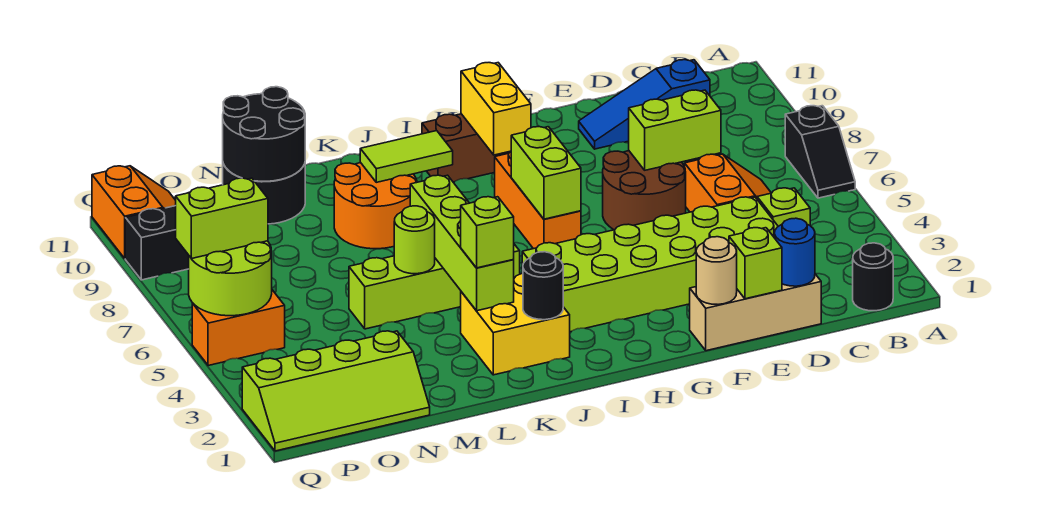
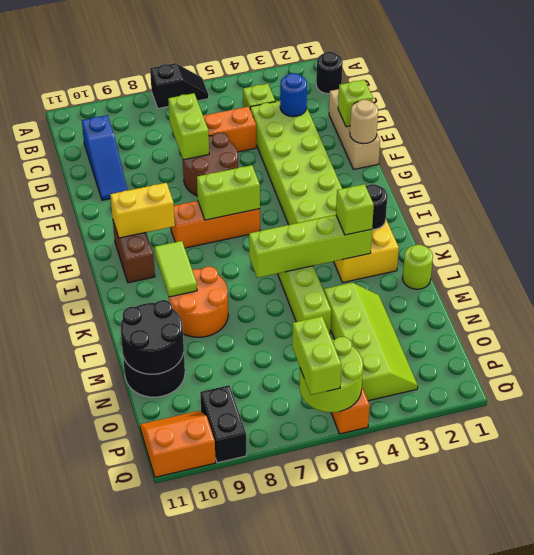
blue round brick D1 level 2 -> blue round brick D3 level 2
lime round brick L5 level 2 -> lime round brick L1 level 1
lime slope N1:Q2 level 1 top 2 -> lime slope M3:P4 level 1 top 4

